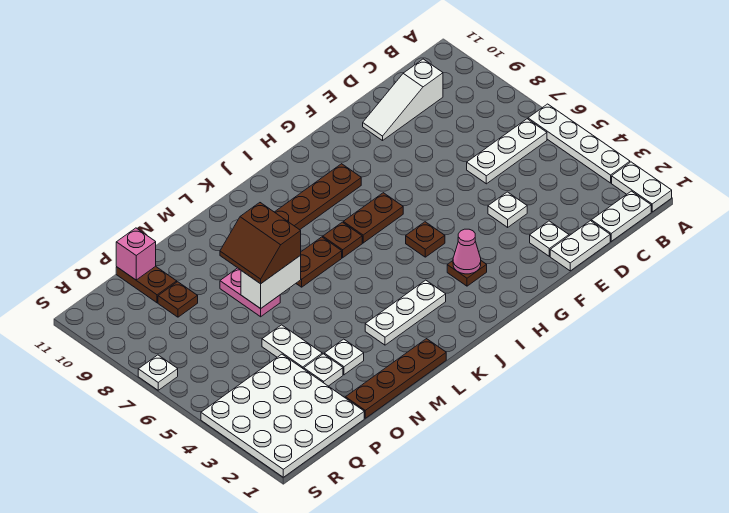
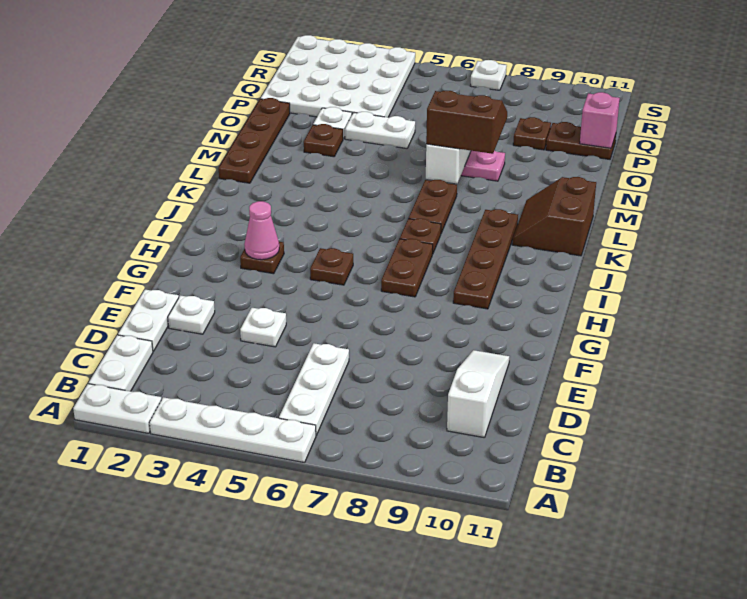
white plate J3:L3 level 1 -> none
none -> brown slope K10:L11 level 1 top 11
white plate N3 level 1 -> brown plate N3 level 1

